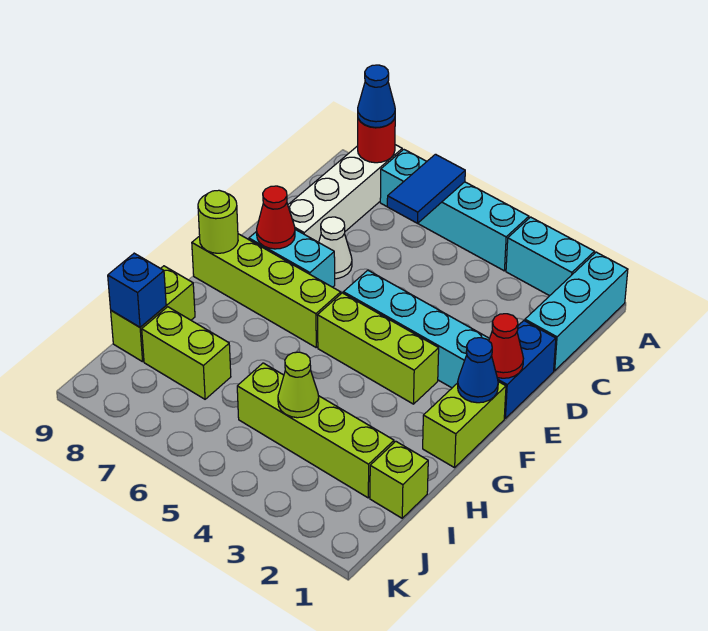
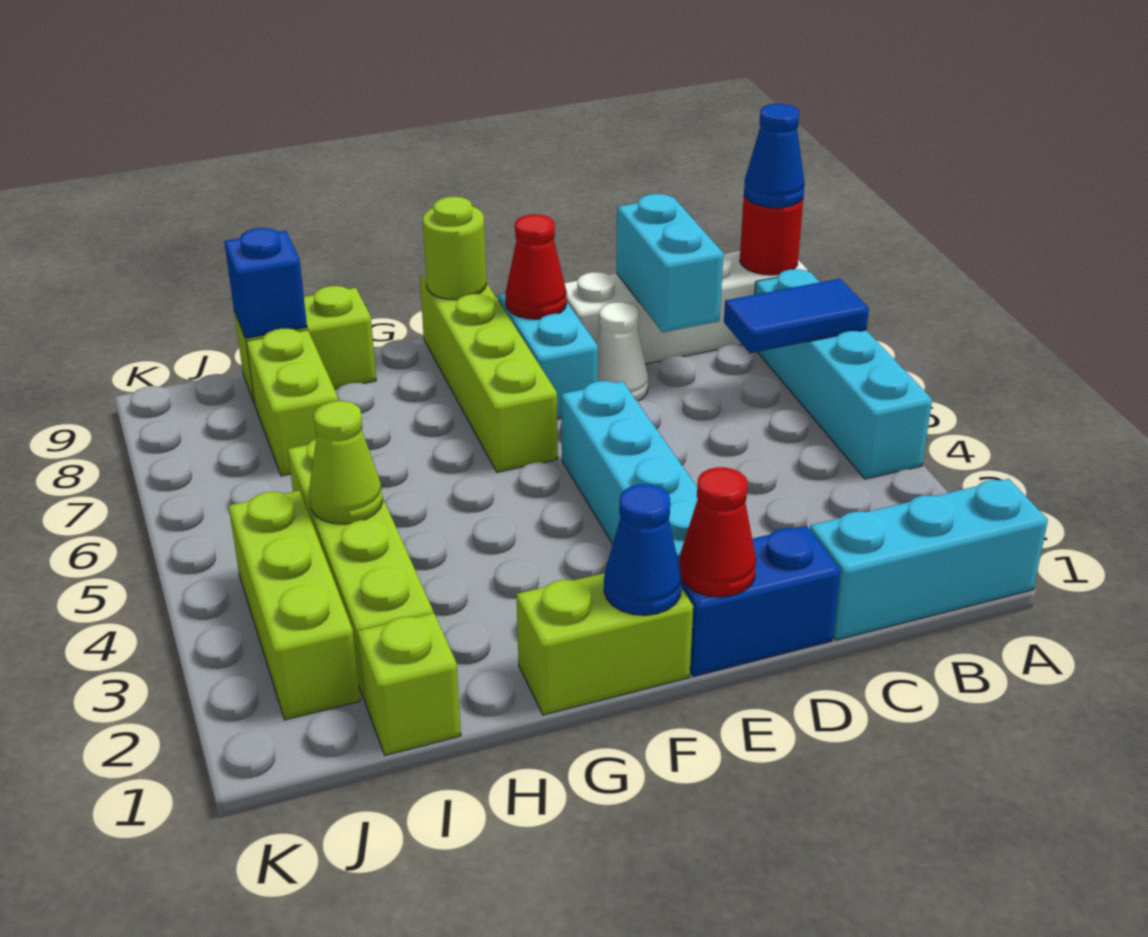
cyan brick A2:A3 level 1 -> cyan brick C7:C8 level 2
lime brick F3:F5 level 1 -> lime brick J2:J4 level 1

